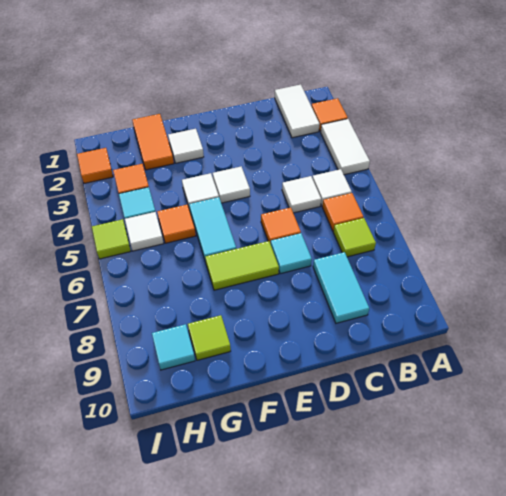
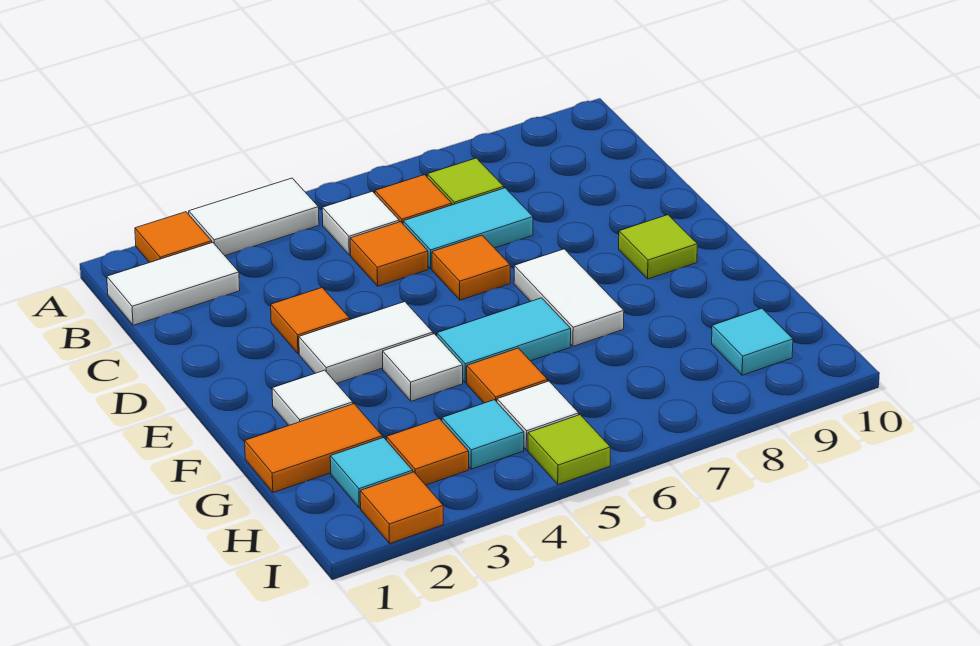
white tile C5 level 1 -> orange tile C5 level 1
cyan tile C8:C9 level 1 -> cyan tile C6:C7 level 1
none -> orange tile D3 level 1
cyan tile D7 level 1 -> cyan tile H2 level 1
white tile E4 level 1 -> white tile E3:E4 level 1
lime tile E7:F7 level 1 -> white tile E7:F7 level 1
lime tile G9 level 1 -> lime tile E9 level 1

